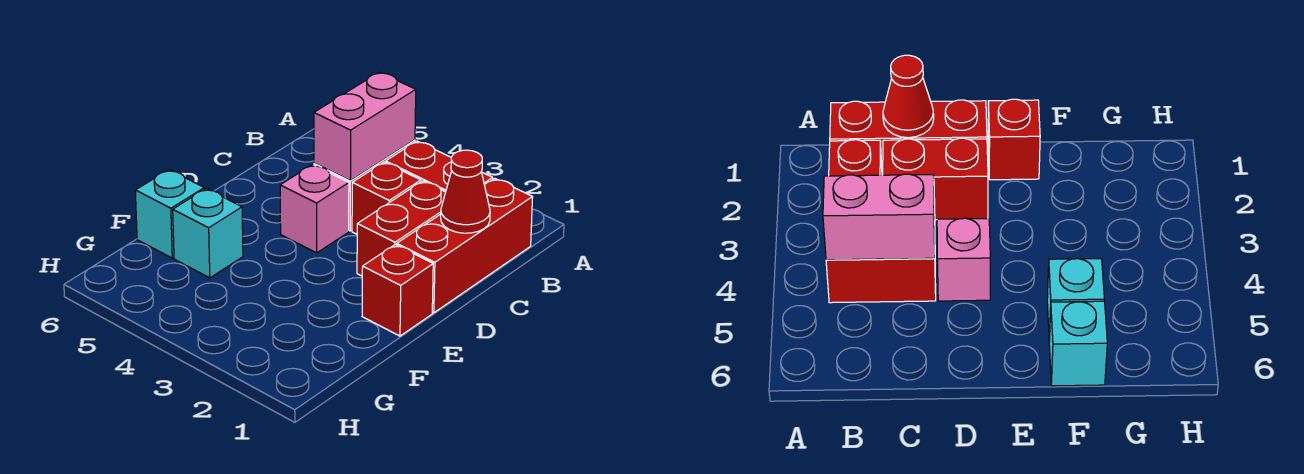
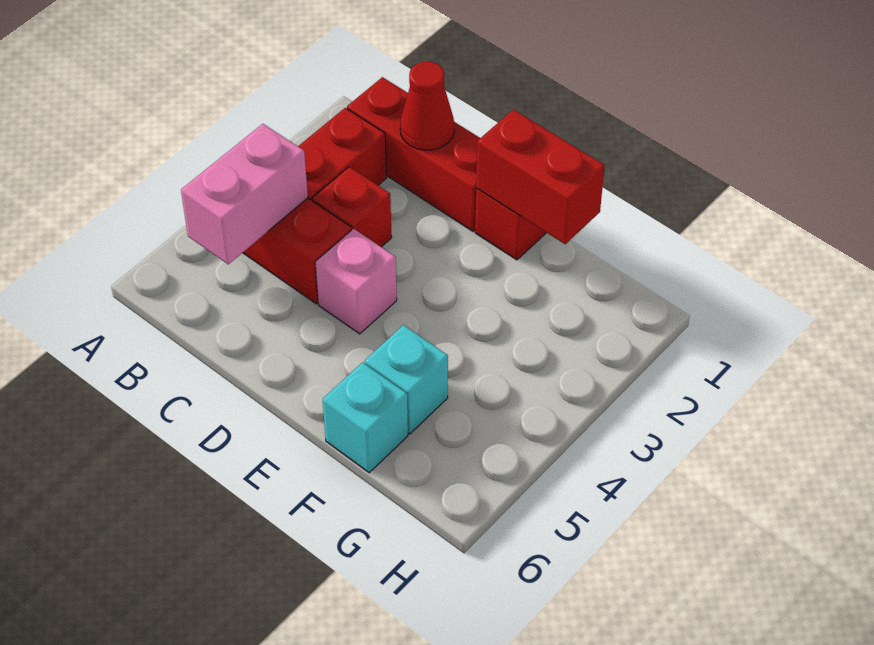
pink brick B4:C4 level 2 -> pink brick B4:B5 level 2
red brick C2:D2 level 1 -> red brick E1:F1 level 2

